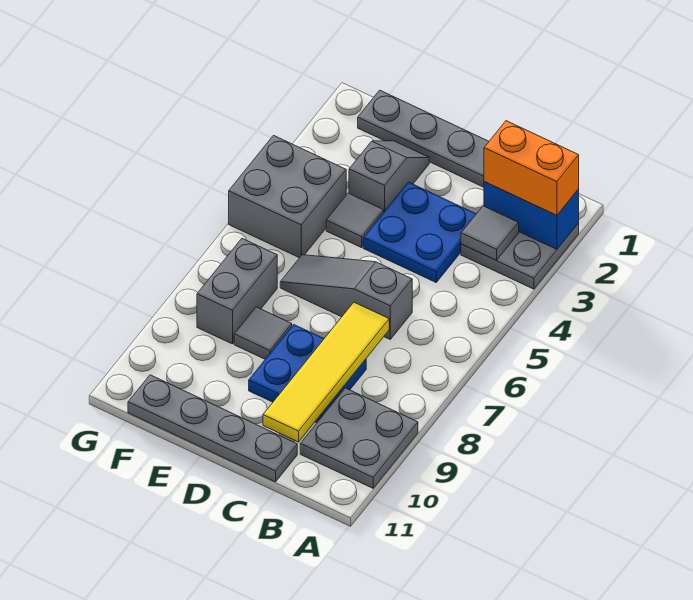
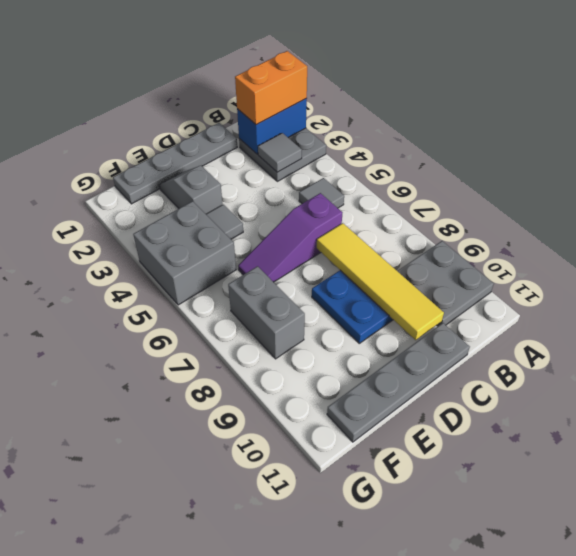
blue plate C3:D4 level 1 -> none
grey slope C6:E6 level 1 top C -> purple slope C6:E6 level 1 top C
grey tile E8 level 1 -> grey tile B5 level 1

